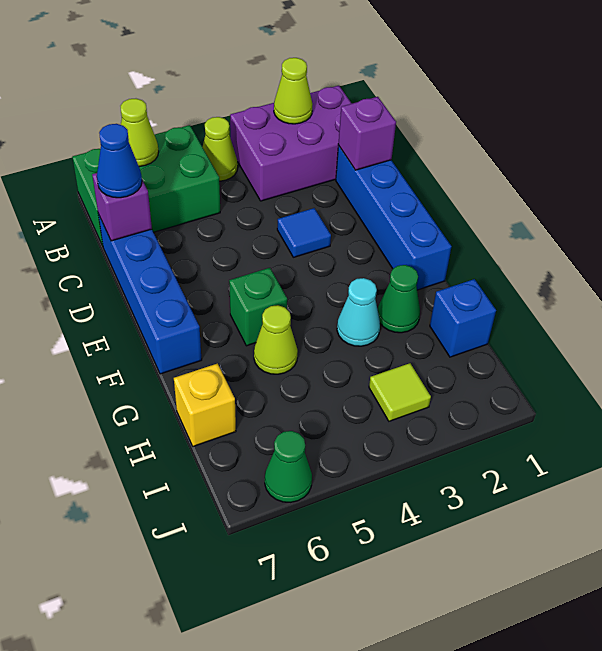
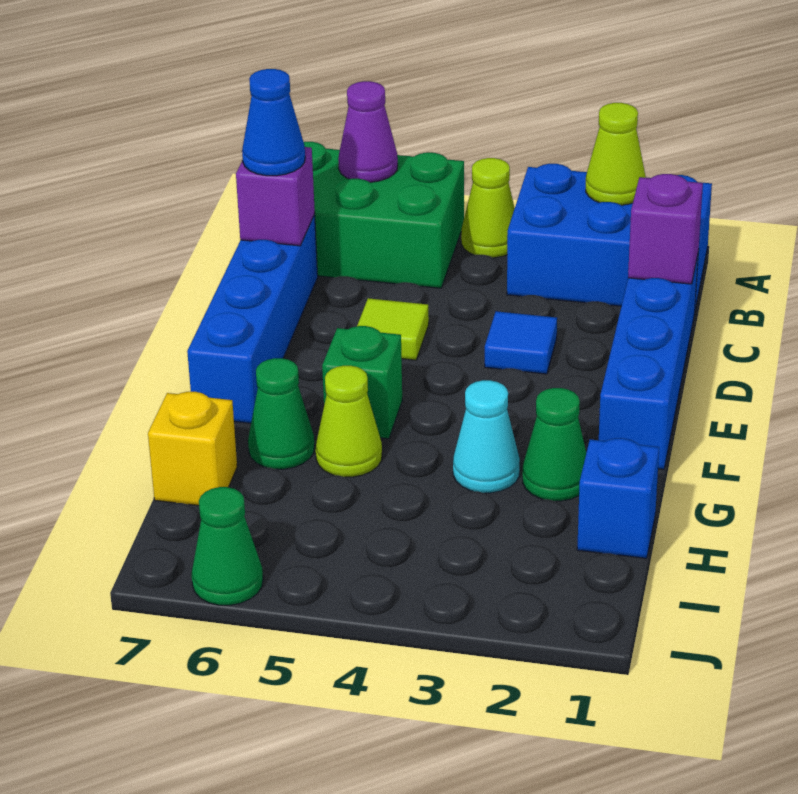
purple brick A1:B3 level 1 -> blue brick A1:B3 level 1
lime cone A6 level 2 -> purple cone A6 level 2
none -> green cone G6 level 1
lime tile I3 level 1 -> lime tile D5 level 1

